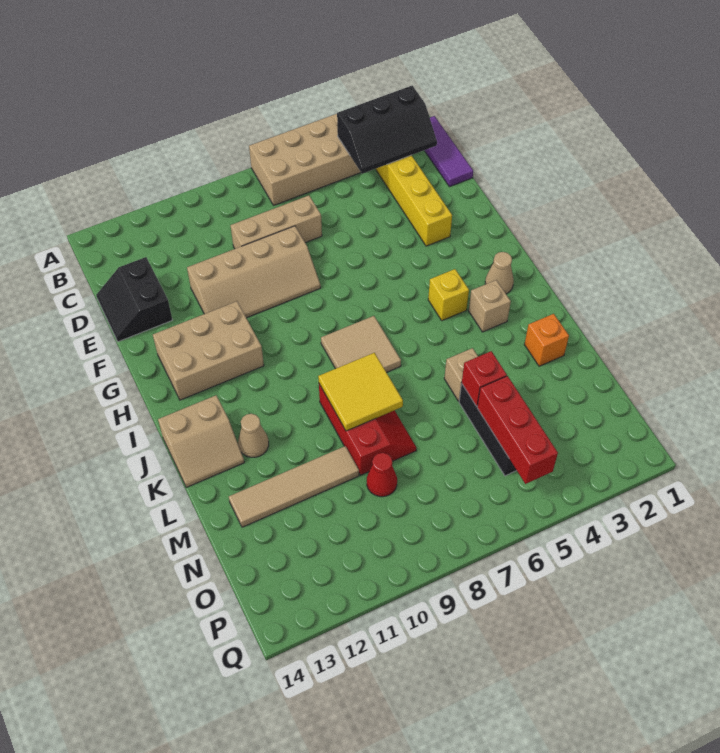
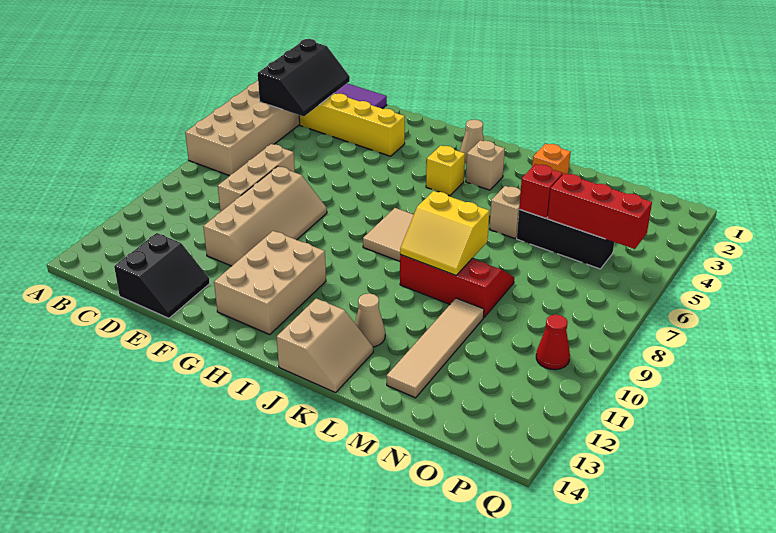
black slope D13:E14 level 1 top 13 -> black slope D13:E14 level 1 top D
yellow tile K8:L9 level 2 -> yellow slope K8:L9 level 2 top 8
red cone N9 level 1 -> red cone P10 level 1

